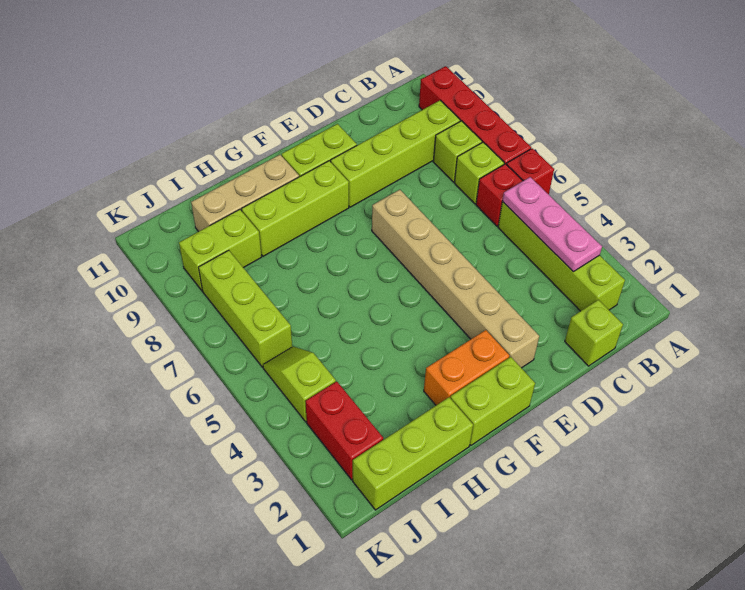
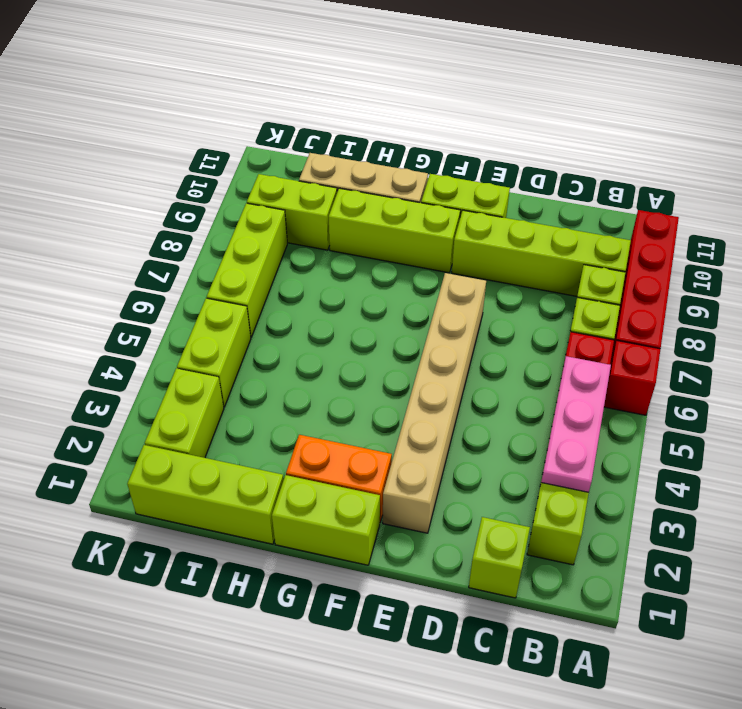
red brick J2:J3 level 1 -> lime brick J2:J3 level 1
lime slope J4:J5 level 1 top 4 -> lime brick J4:J5 level 1

